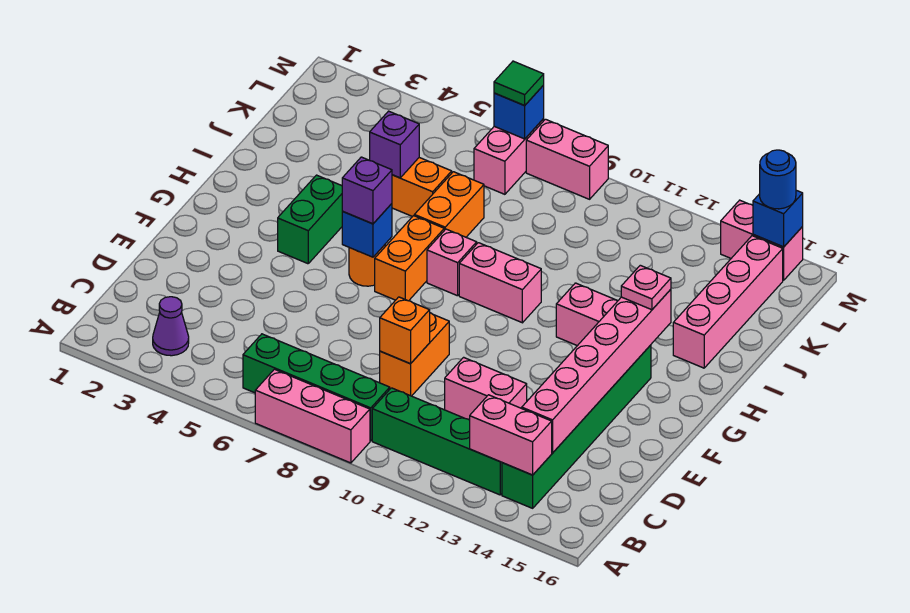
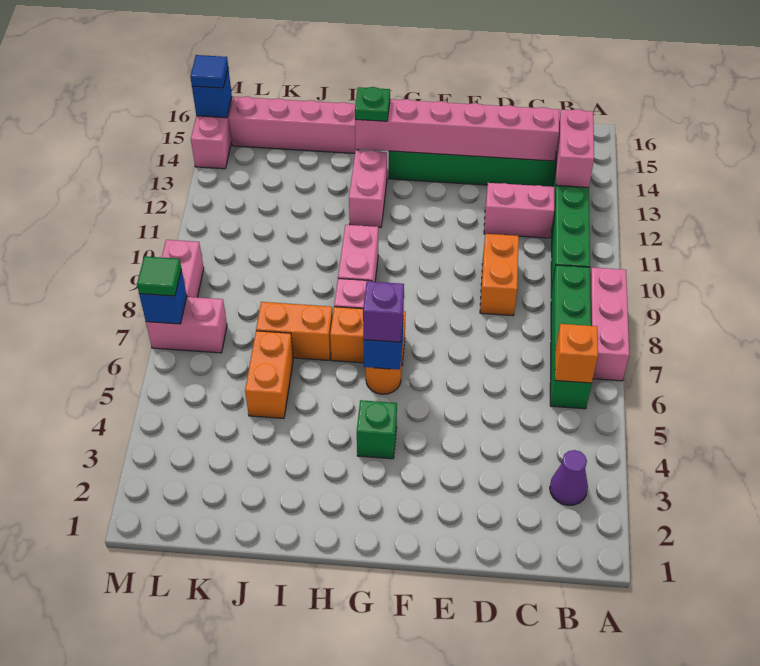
orange brick D9:E9 level 1 -> orange brick D9:D10 level 1
orange brick D9 level 2 -> orange brick B6 level 2
pink brick D11:D12 level 1 -> pink brick C12:D12 level 1
green brick G4:H4 level 1 -> green brick G4 level 1
pink plate H14 level 3 -> green plate H14 level 3
purple brick J5 level 2 -> none
blue round brick M15 level 3 -> blue tile M15 level 3

